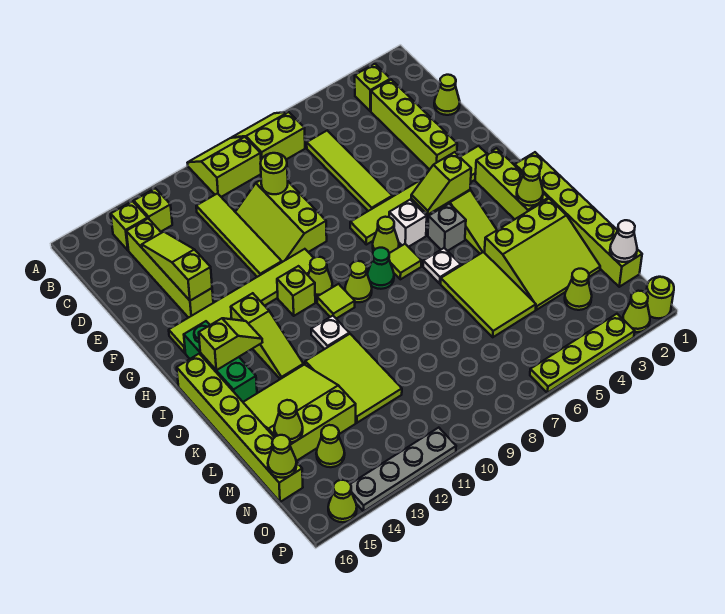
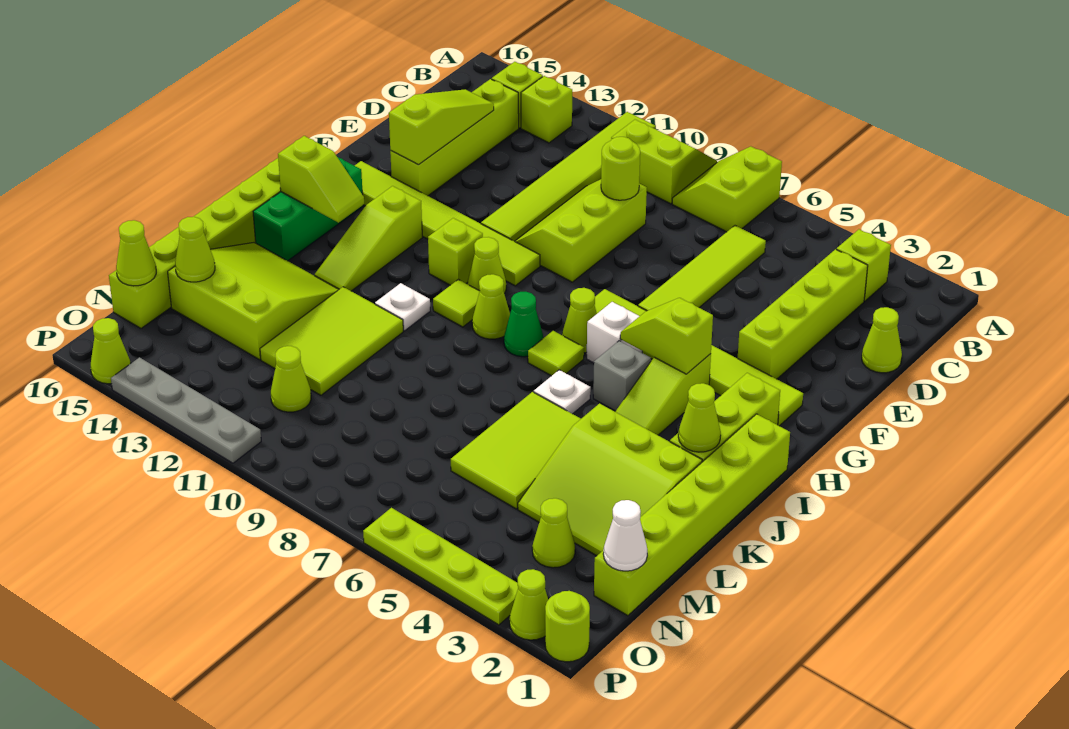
lime slope A7:B8 level 1 top B -> lime slope A7:B8 level 1 top 7
lime tile C11:F11 level 1 -> lime tile A11:F11 level 1
lime cone N14 level 1 -> lime cone N11 level 1

